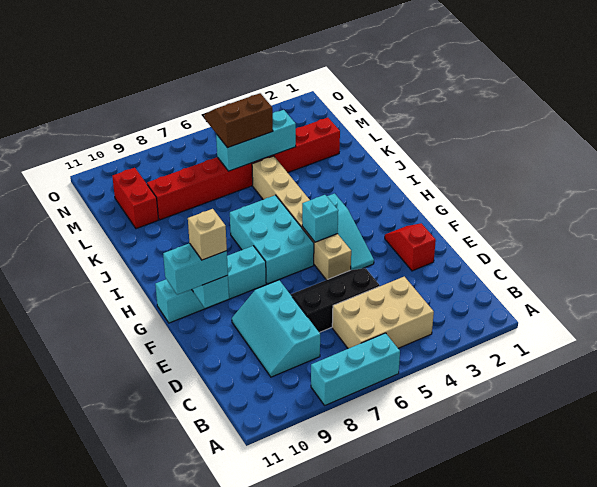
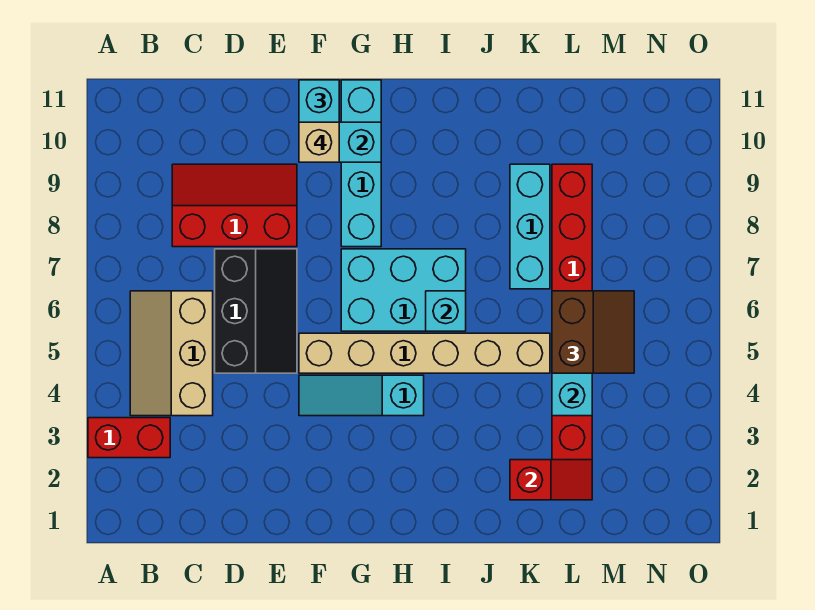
cyan brick A6:A8 level 1 -> cyan brick K7:K9 level 1
tan brick B4:C6 level 1 -> tan slope B4:C6 level 1 top C
cyan slope C8:E9 level 1 top 8 -> red slope C8:E9 level 1 top 8
red slope E2:F2 level 1 top E -> red slope K2:L2 level 2 top K
cyan brick G5 level 2 -> cyan brick I6 level 2
red brick L10:M10 level 1 -> red brick A3:B3 level 1

